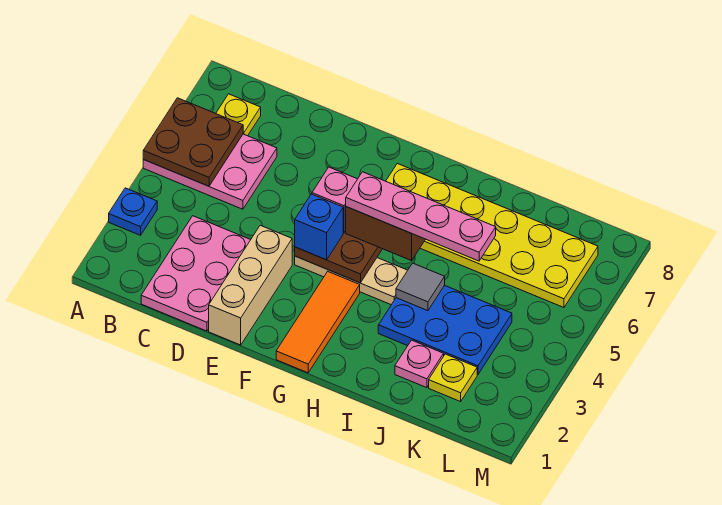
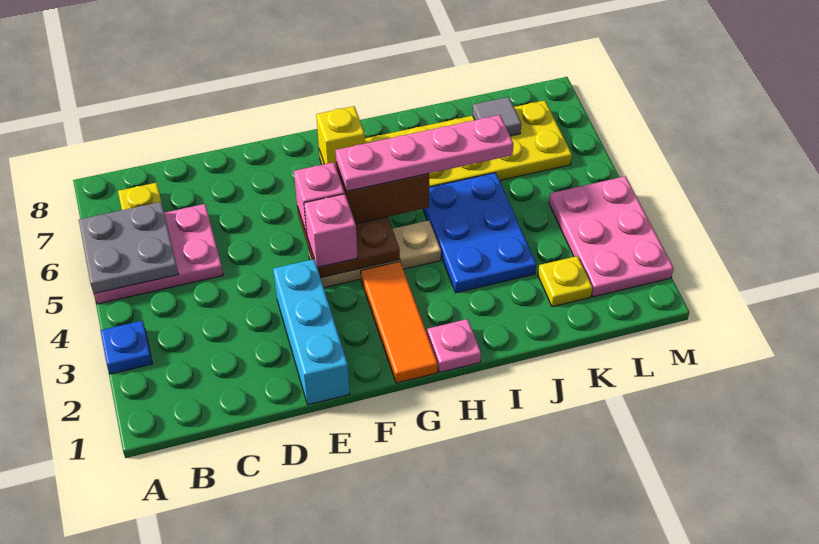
brown plate A5:B6 level 2 -> grey plate A5:B6 level 2
pink plate C1:D3 level 1 -> pink plate L2:M4 level 1
tan brick E1:E3 level 1 -> cyan brick E1:E3 level 1
blue brick F4 level 3 -> pink brick F4 level 3
none -> yellow brick G7 level 2
blue plate I3:K4 level 1 -> blue plate I3:J5 level 1
grey tile I4 level 2 -> grey tile K7 level 2
pink plate J2 level 1 -> pink plate H1 level 1

